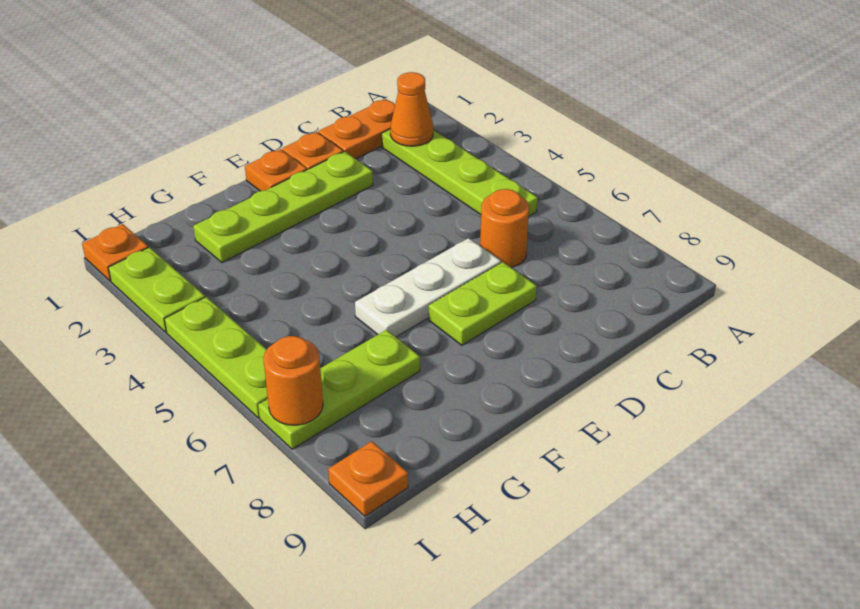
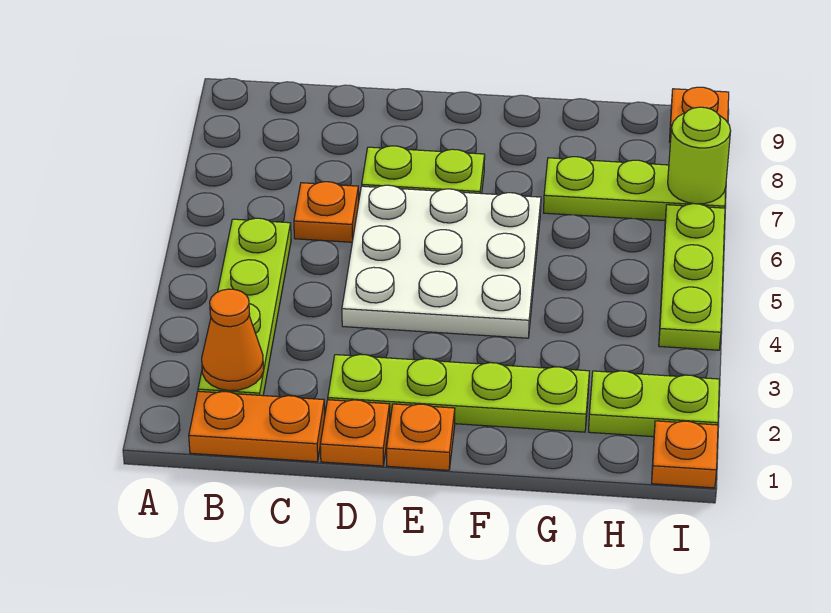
orange round brick C6 level 1 -> orange plate C6 level 1
white plate D6:F6 level 1 -> white plate D4:F6 level 1
lime plate I2:I3 level 1 -> lime plate H2:I2 level 1
orange round brick I7 level 2 -> lime round brick I7 level 2

